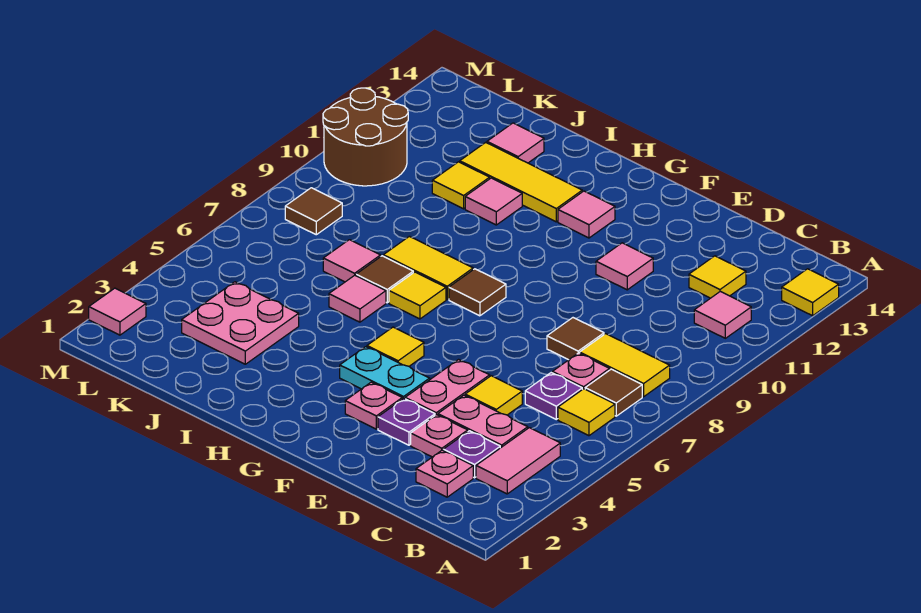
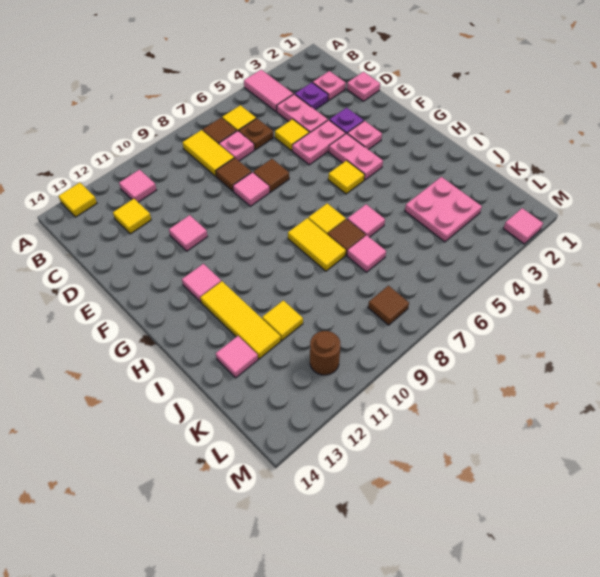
pink tile B3:B4 level 1 -> pink tile A4:B4 level 1
purple plate C6 level 1 -> brown plate C6 level 1
pink plate D3 level 1 -> pink plate D1 level 1
cyan plate F4:G4 level 1 -> pink plate F4:G4 level 1
brown tile G8 level 1 -> brown tile E7 level 1
pink tile I11 level 1 -> pink tile E8 level 1
brown round brick L10:M11 level 1 -> brown round brick L11 level 1

